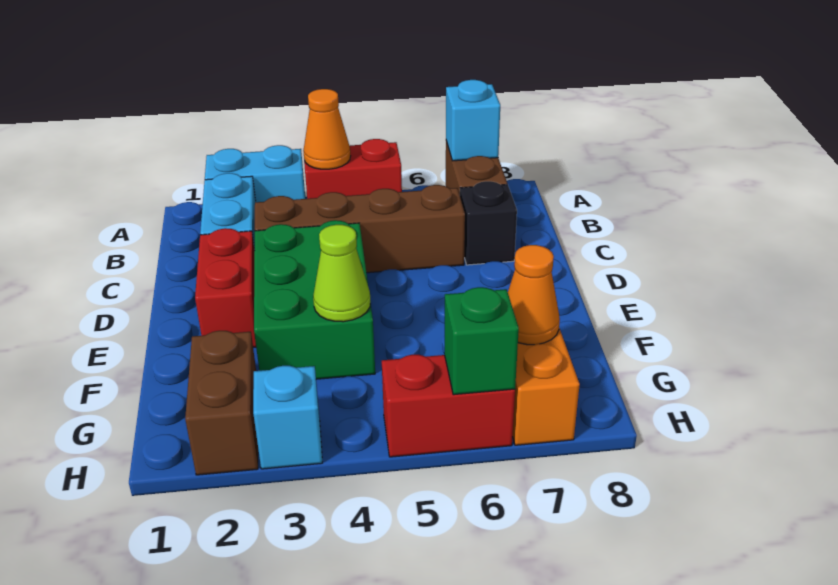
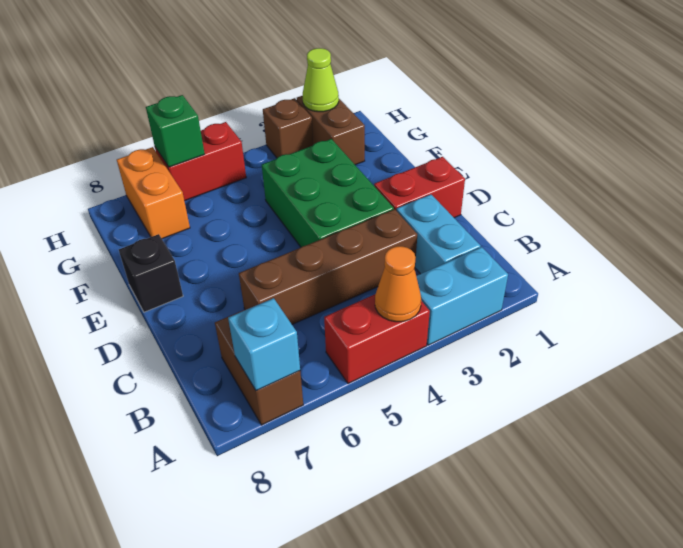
black brick C7 level 1 -> black brick E8 level 1
red brick D2:E2 level 1 -> red brick D1:D2 level 1
lime cone F4 level 2 -> lime cone H2 level 2
orange cone G7 level 2 -> none
cyan brick H3 level 1 -> brown brick H3 level 1

